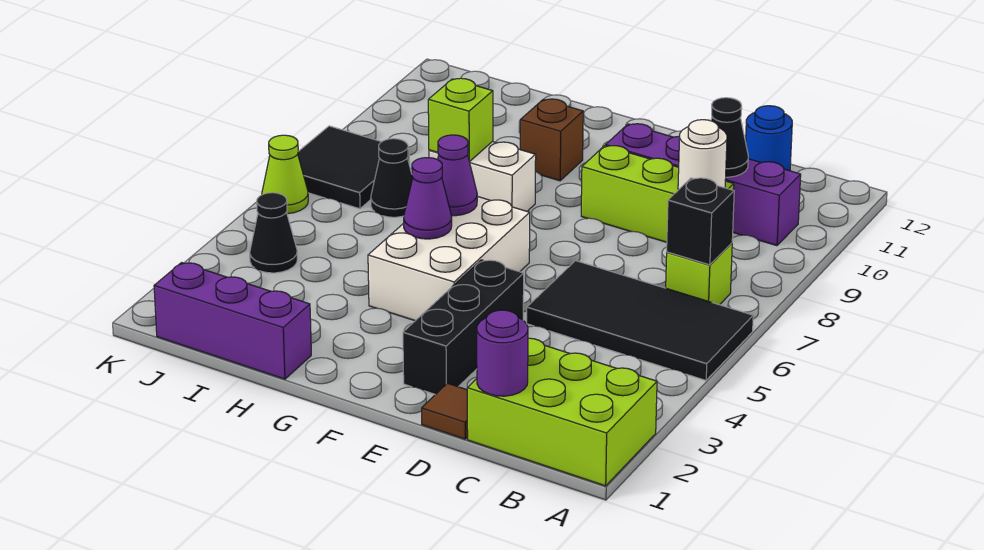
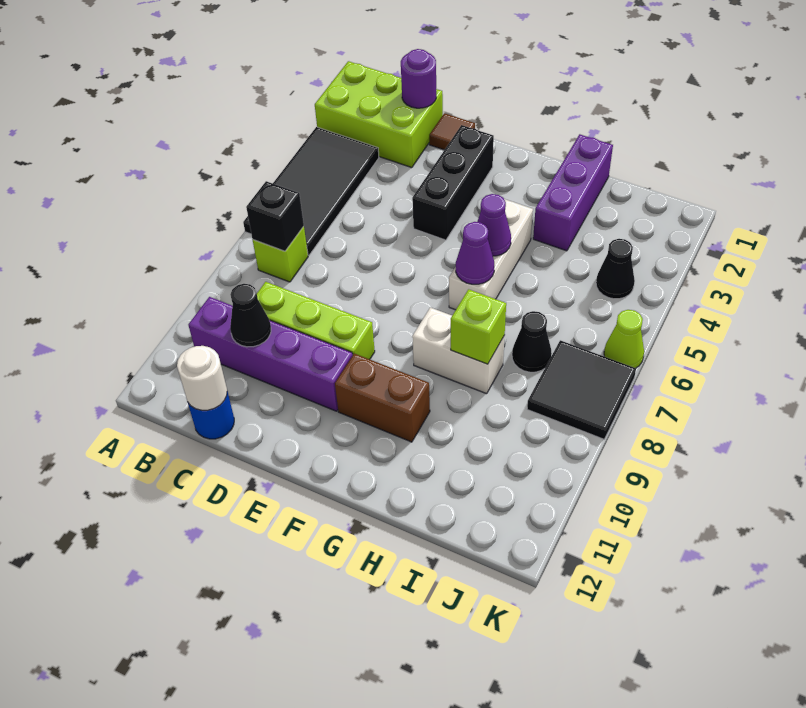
black tile A5:D6 level 1 -> black tile A3:B6 level 1
white round brick C9 level 2 -> white round brick C12 level 2
white brick F4:G6 level 1 -> white brick G4:G6 level 1
brown brick G10 level 1 -> brown brick F10:G10 level 1
purple brick H1:J1 level 1 -> purple brick H1:H3 level 1

